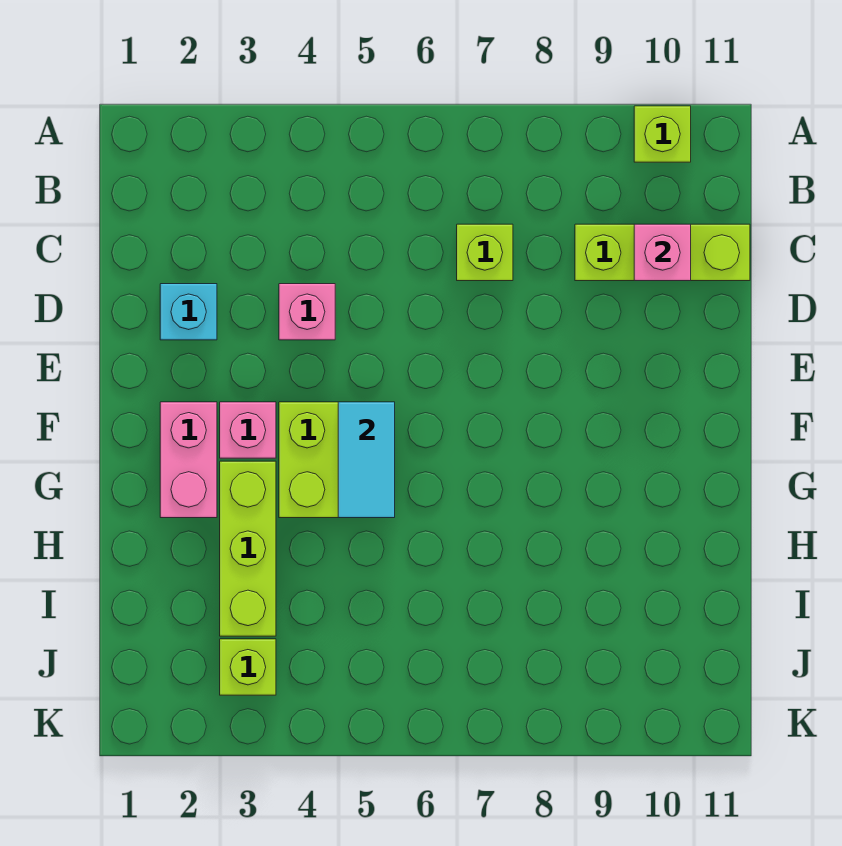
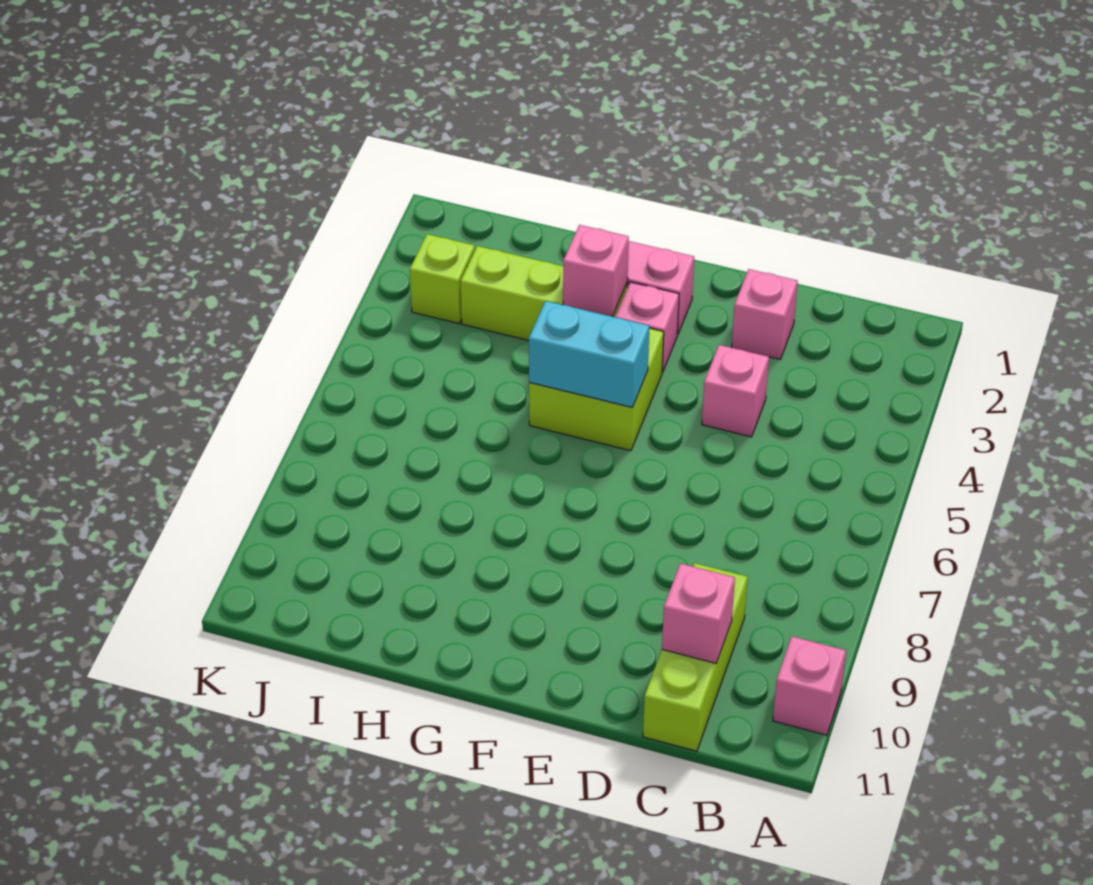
lime brick A10 level 1 -> pink brick A10 level 1
lime brick C7 level 1 -> none
cyan brick D2 level 1 -> pink brick D2 level 1
cyan tile F5:G5 level 2 -> cyan brick F5:G5 level 2
none -> pink brick G3 level 2

